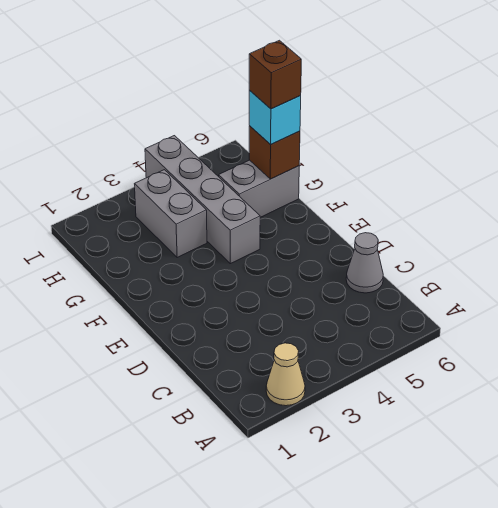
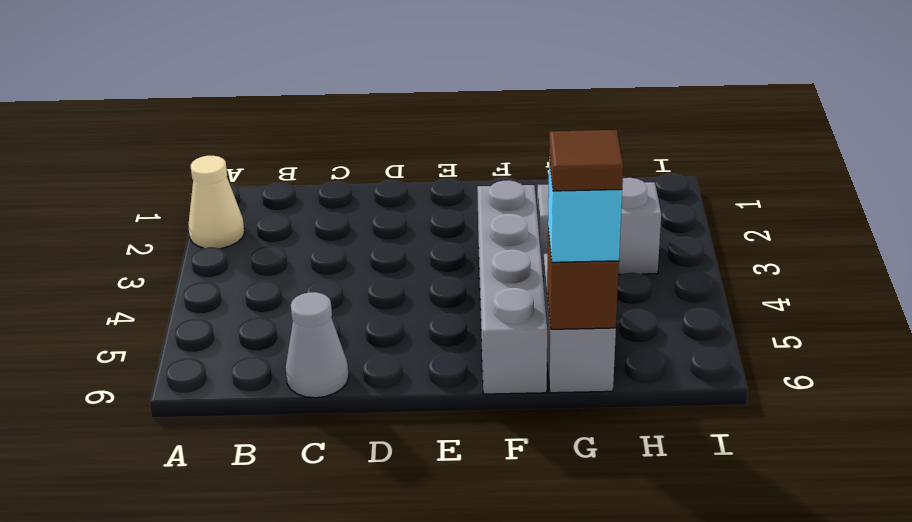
grey brick F4:I4 level 1 -> grey brick F3:F6 level 1
brown brick G6 level 4 -> brown tile G6 level 4

